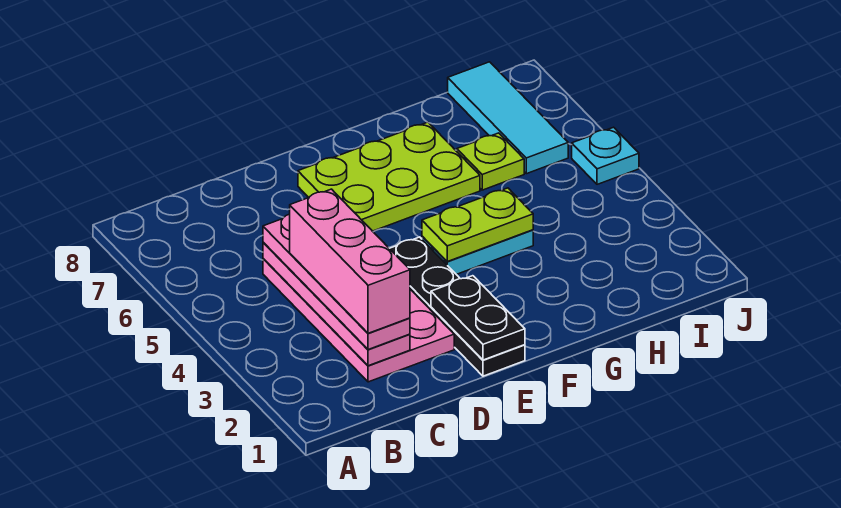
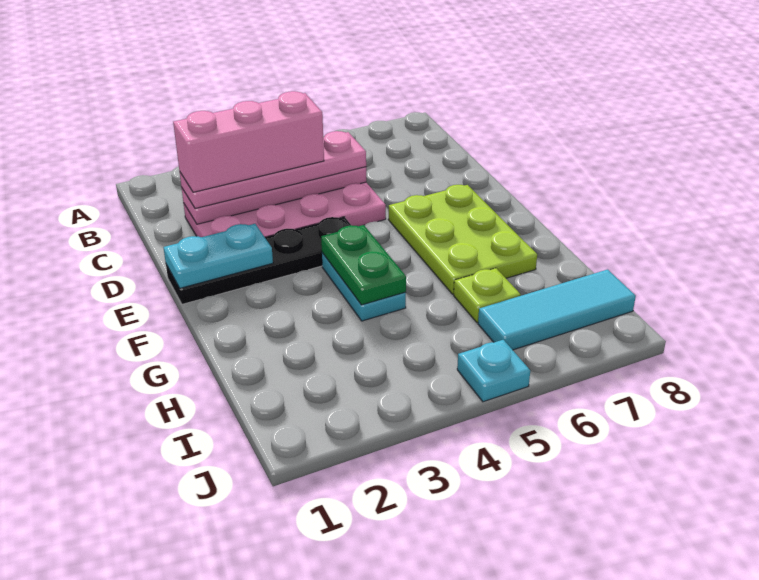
black plate E1:E2 level 2 -> cyan plate E1:E2 level 2
lime plate F4:G4 level 2 -> green plate F4:G4 level 2

